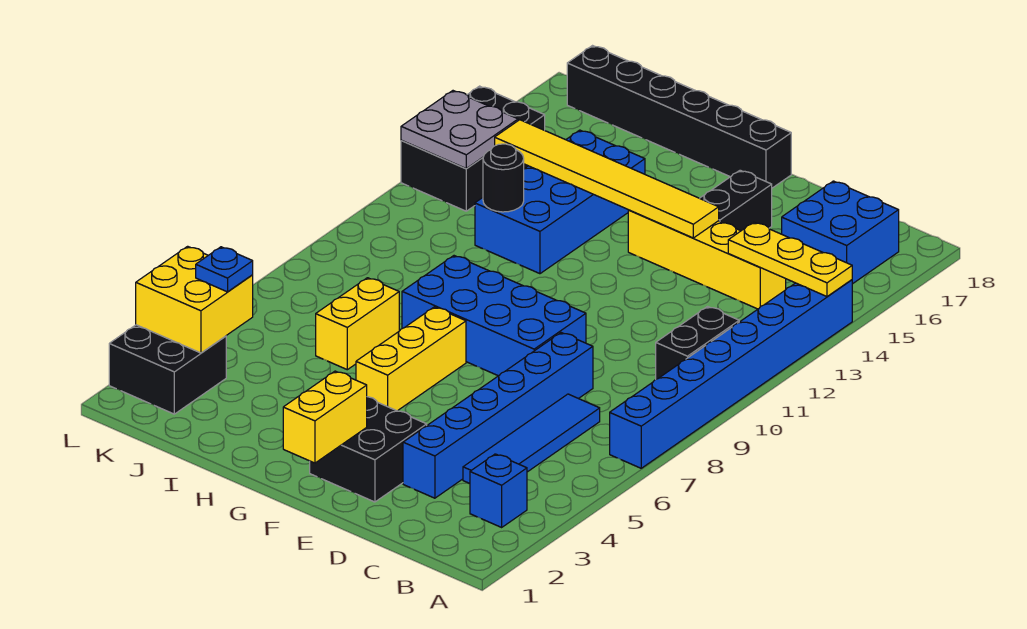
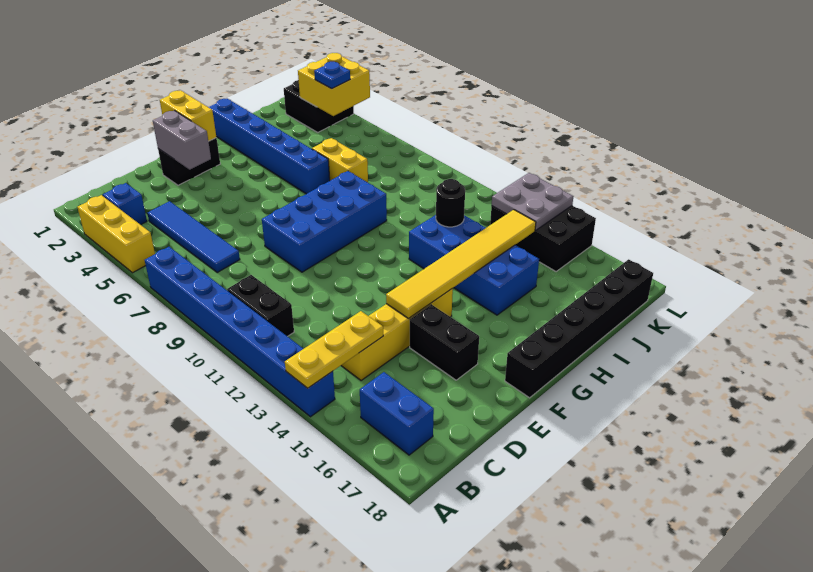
blue brick B16:C17 level 1 -> blue brick B16:B17 level 1
blue brick D3:D8 level 1 -> blue brick H1:H6 level 1
black brick E2:F3 level 1 -> black brick E2:F2 level 1
none -> grey brick E2:E3 level 2
yellow brick G5:G7 level 1 -> yellow brick A3:A5 level 1

